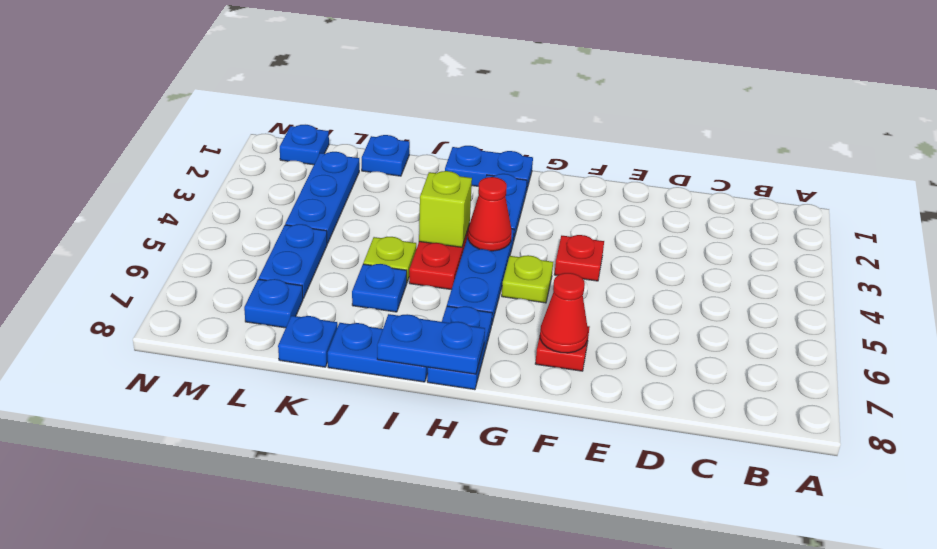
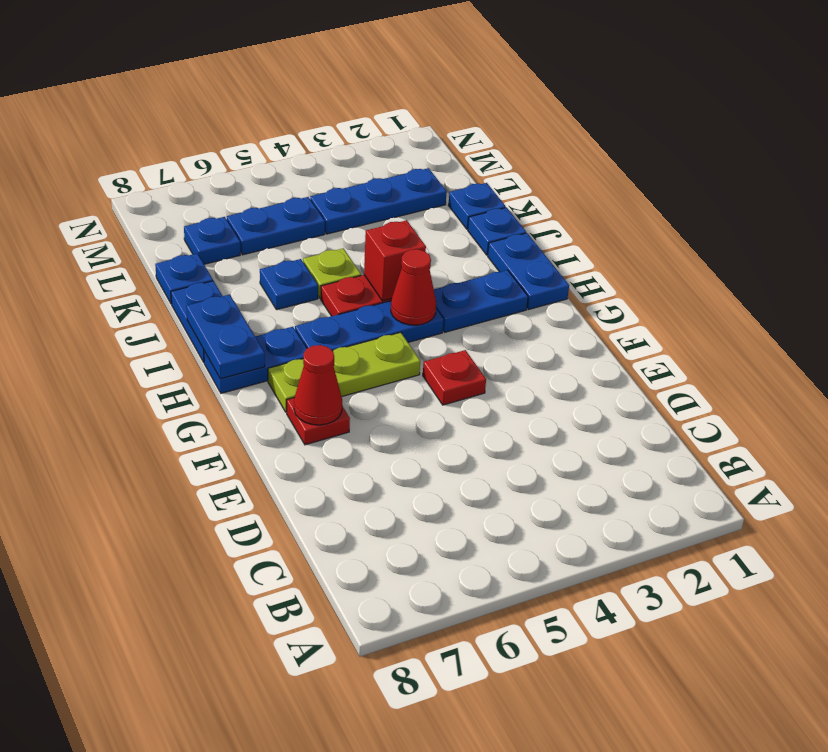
lime plate G5 level 1 -> lime plate G5:G7 level 1
lime brick I4 level 2 -> red brick I4 level 2
blue plate M1 level 1 -> blue plate J1 level 1

